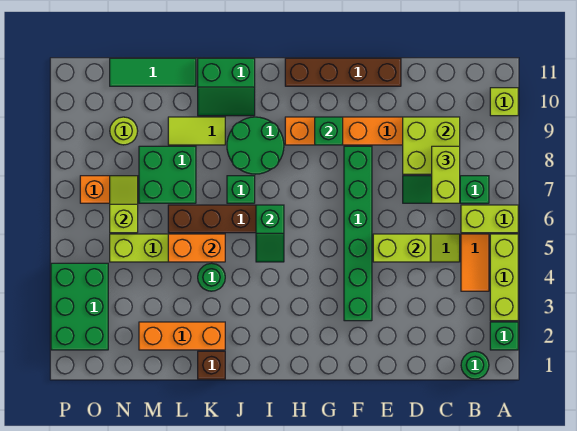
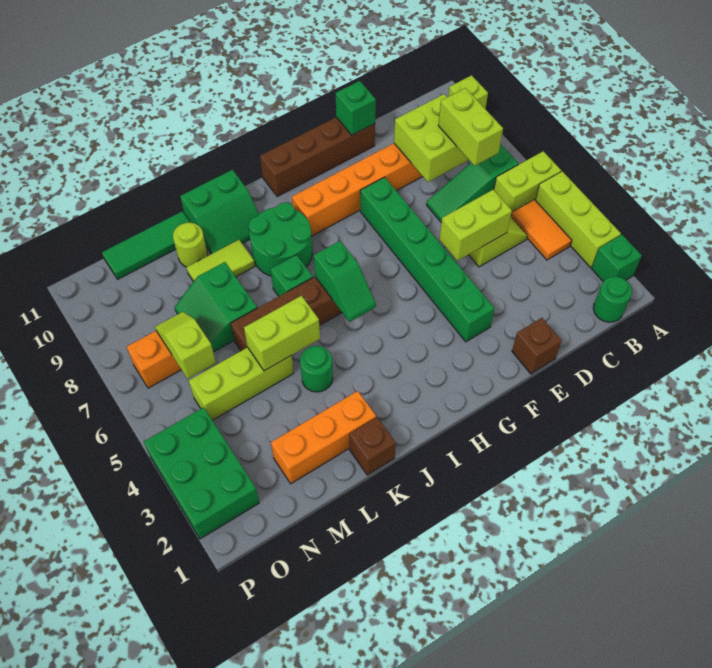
none -> brown brick E1 level 1
green brick G9 level 2 -> green brick E11 level 2
orange brick K5:L5 level 2 -> lime brick K5:L5 level 2
green brick L7:M8 level 1 -> green slope L7:M8 level 1 top L
lime round brick N9 level 1 -> lime round brick L10 level 1

